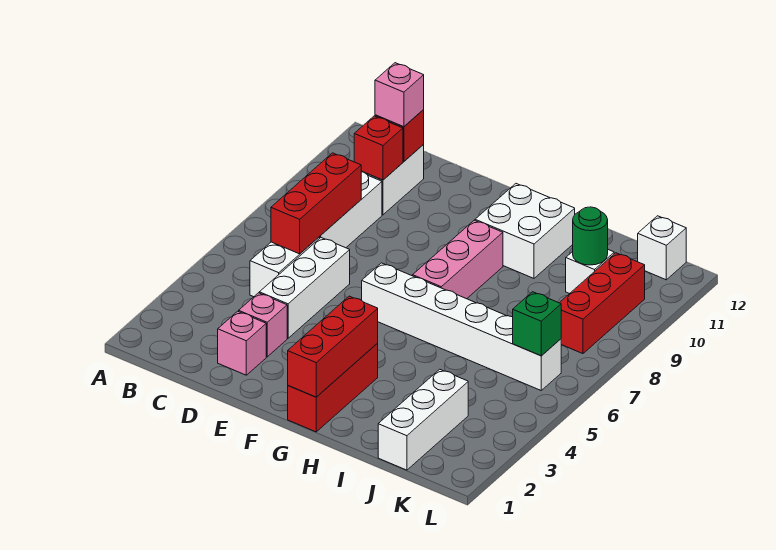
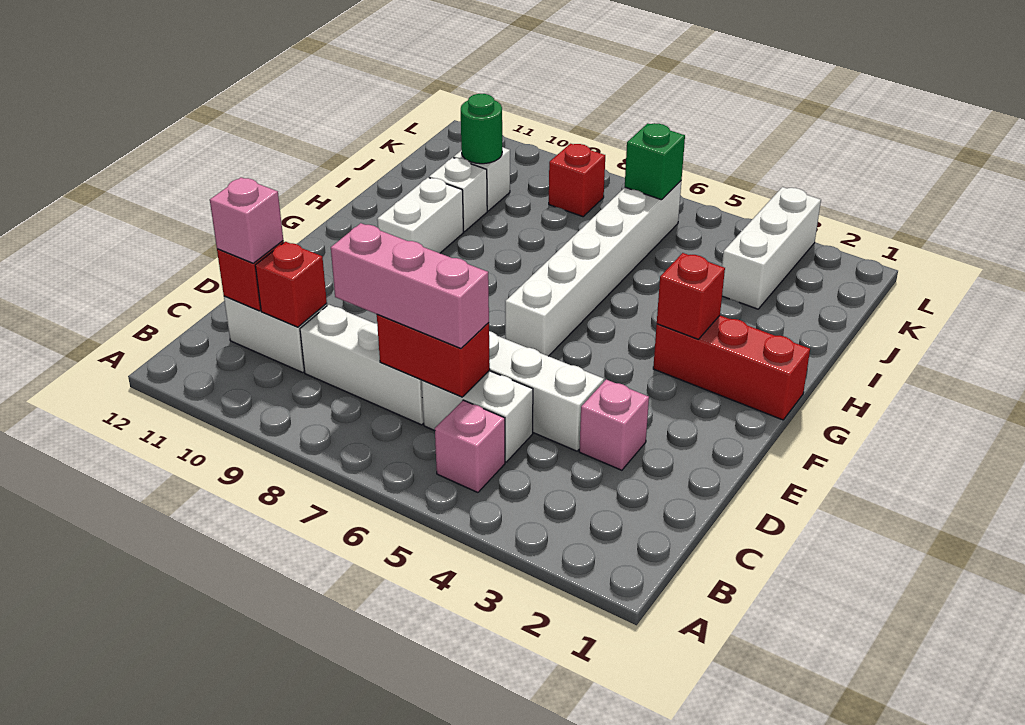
red brick C6:C8 level 2 -> red brick C6:C7 level 2
pink brick D2 level 1 -> pink brick B5 level 1
red brick G1:G3 level 2 -> red brick G3 level 2
pink brick G7:G9 level 1 -> pink brick C6:C8 level 3
white brick G10:H11 level 1 -> white brick G10:H10 level 1
white brick J1:J3 level 1 -> white brick J3:L3 level 1
red brick K8:K10 level 1 -> red brick K8 level 1
white brick K12 level 1 -> white brick I10 level 1

